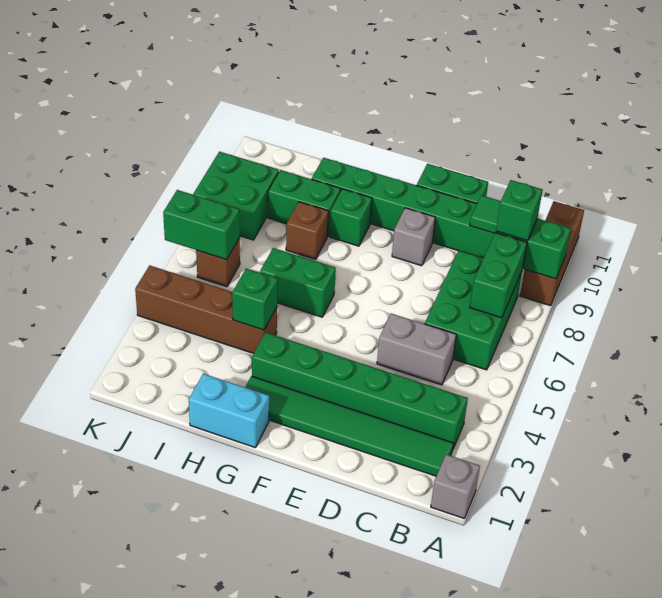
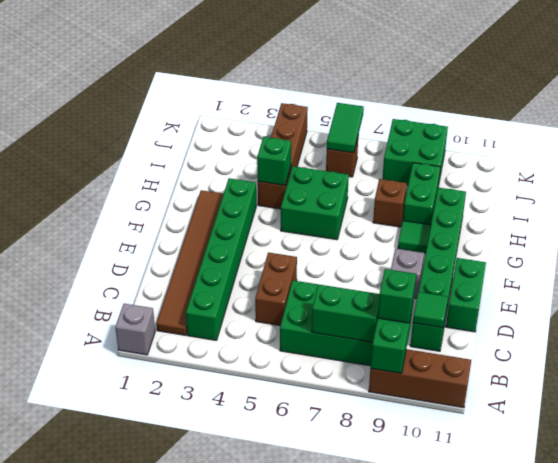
green tile B2:G2 level 1 -> brown tile B2:G2 level 1
grey brick C5:D5 level 1 -> brown brick C5:D5 level 1
cyan brick G1:H1 level 1 -> none
green brick G6:H6 level 1 -> green brick G5:H6 level 1
green brick G9 level 1 -> green tile G9 level 1
green brick J6:K6 level 2 -> green tile J6:K6 level 2

